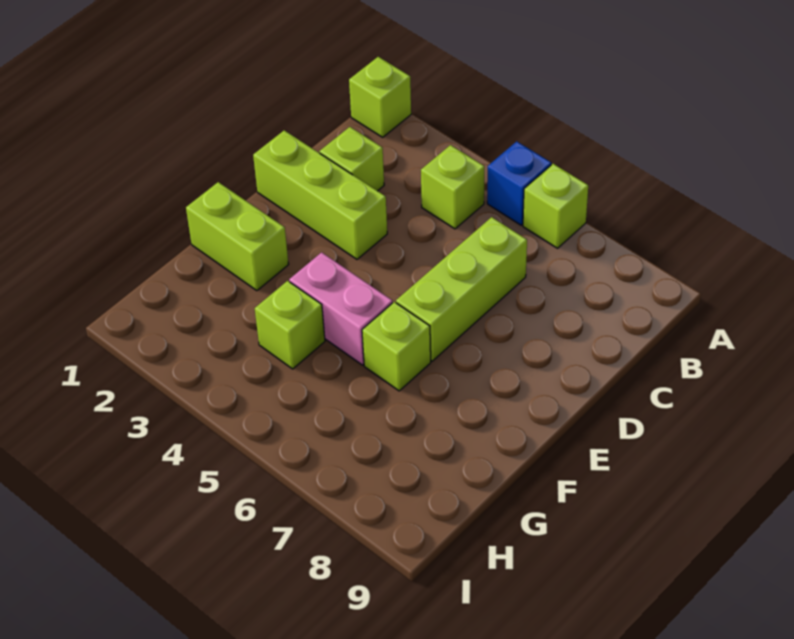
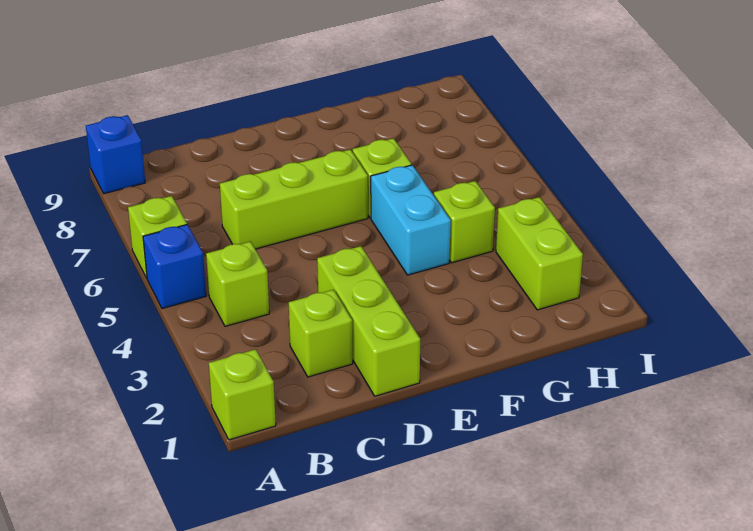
none -> blue brick A9 level 1
lime brick F1:F2 level 1 -> lime brick H2:H3 level 1
pink brick F4:F5 level 1 -> cyan brick F4:F5 level 1

